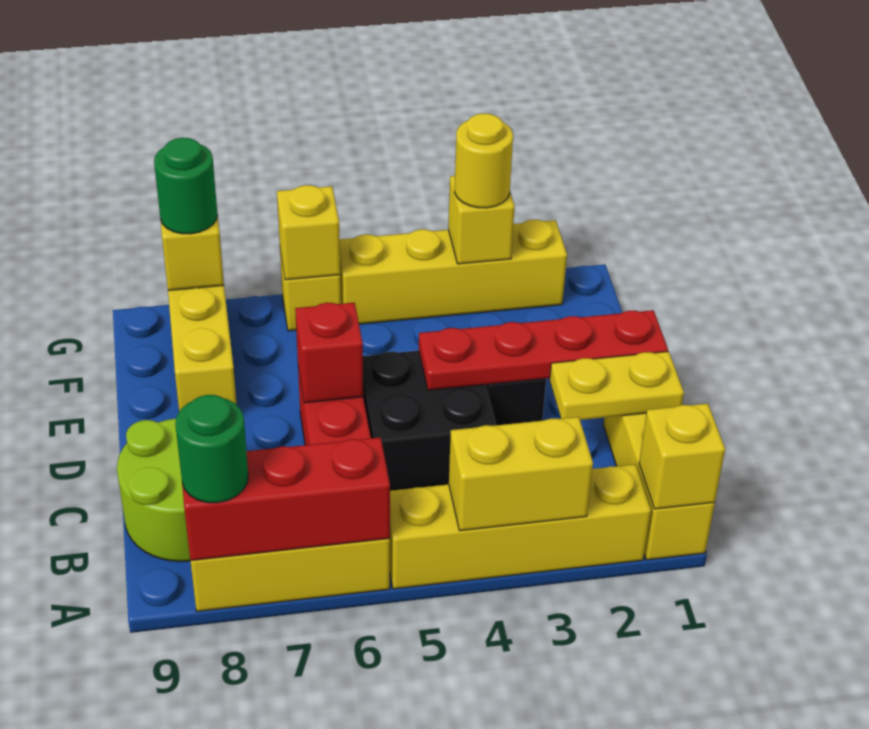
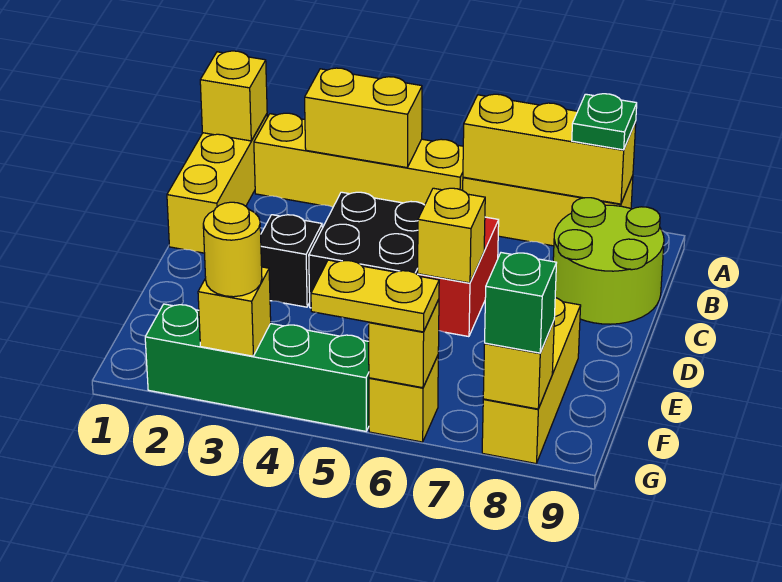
red brick A6:A8 level 2 -> yellow brick A6:A8 level 2
green round brick A8 level 3 -> green plate A8 level 3
yellow plate C1:C2 level 2 -> yellow plate G5:G6 level 3
red plate D1:D4 level 2 -> none
red brick D6 level 2 -> yellow brick D6 level 2
yellow brick G2:G5 level 1 -> green brick G2:G5 level 1
green round brick G8 level 3 -> green brick G8 level 3

